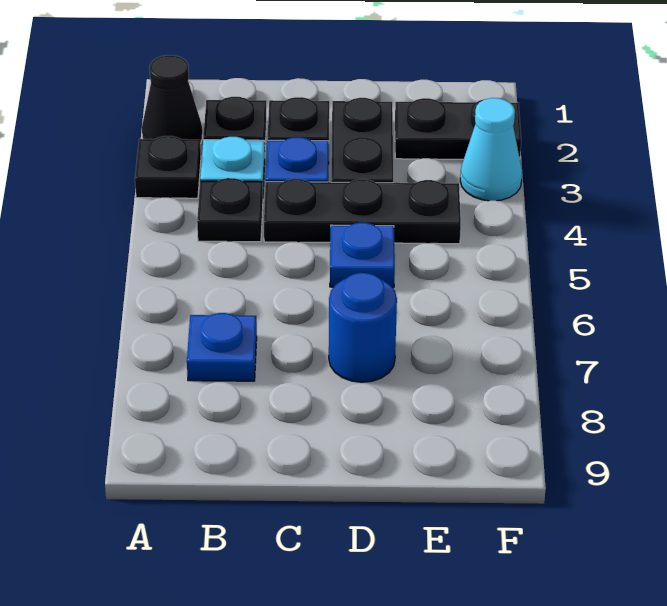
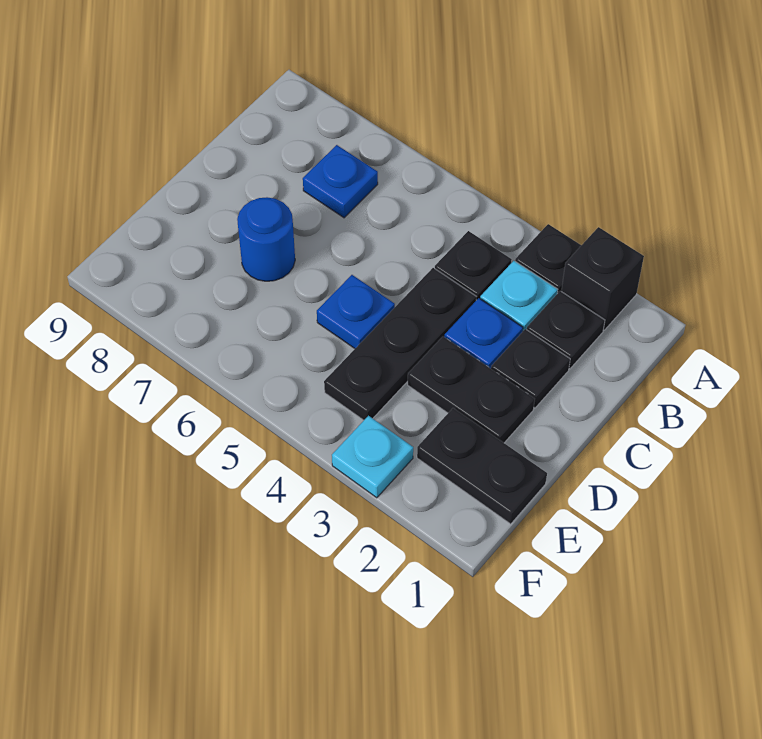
black cone A2 level 1 -> black brick A2 level 1
black plate E2:F2 level 1 -> black plate E1:E2 level 1
cyan cone F3 level 1 -> cyan plate F3 level 1

